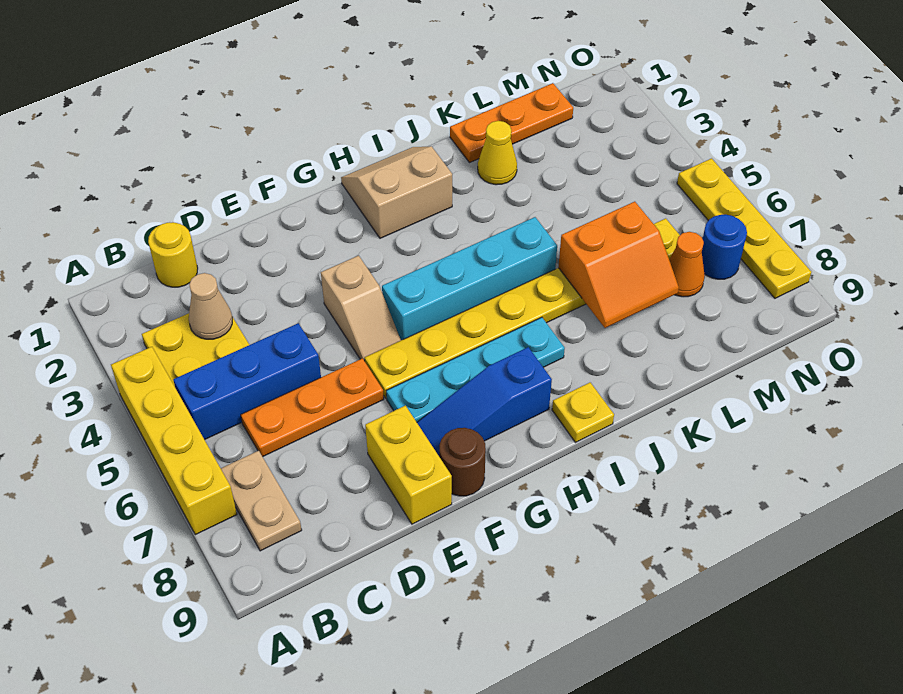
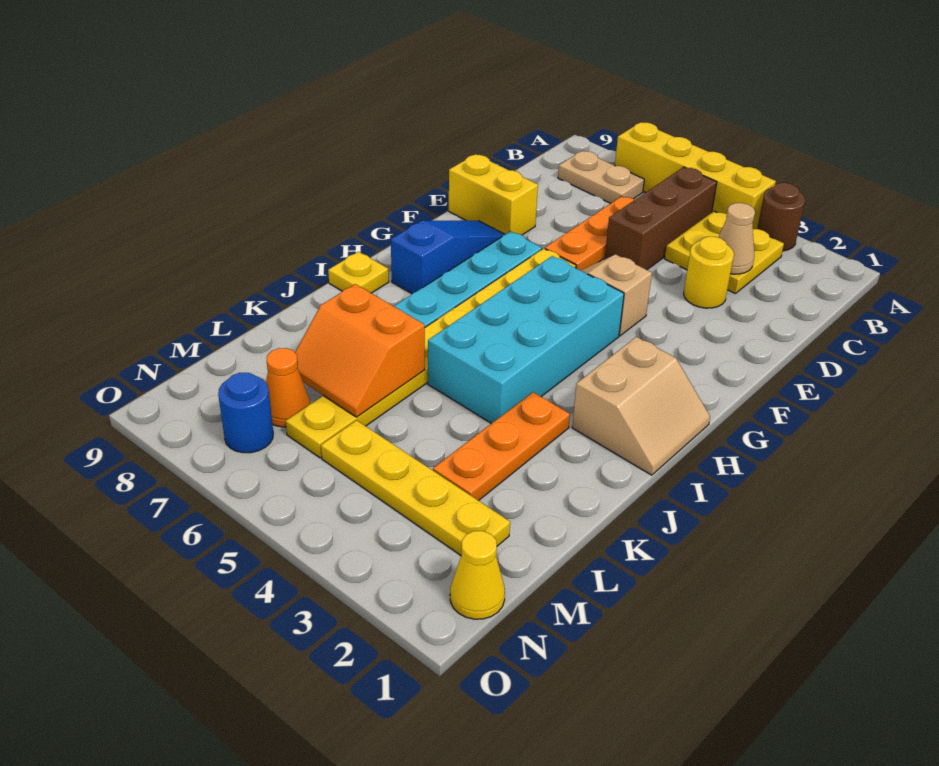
blue brick B5:D5 level 1 -> brown brick B5:D5 level 1
yellow round brick C1 level 1 -> yellow round brick D3 level 1
brown round brick F9 level 1 -> brown round brick A3 level 1
cyan brick G5:J5 level 1 -> cyan brick G4:J5 level 1
orange plate K1:M1 level 1 -> orange plate J3:L3 level 1
yellow cone K2 level 1 -> yellow cone N1 level 1
orange slope K6:L7 level 2 top 6 -> orange slope K6:L7 level 2 top K
yellow plate O5:O8 level 1 -> yellow plate M2:M5 level 1

